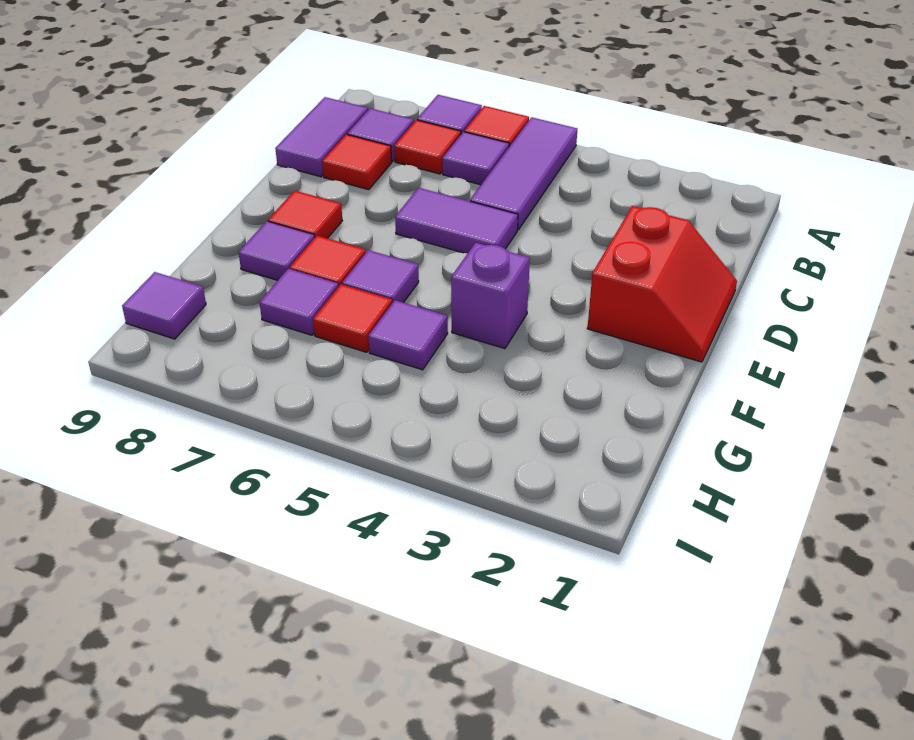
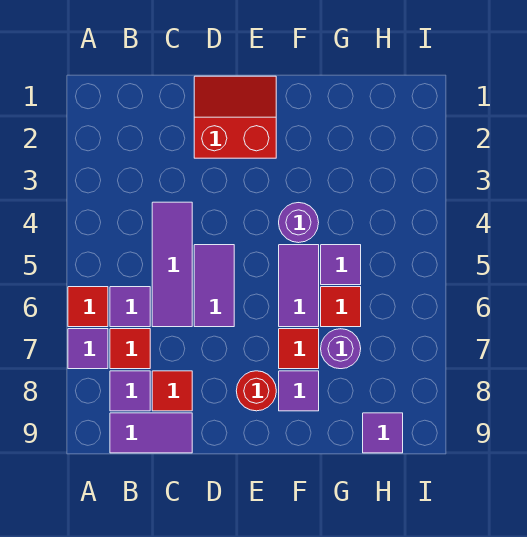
purple tile A5:C5 level 1 -> purple tile C4:C6 level 1
red tile E8 level 1 -> red round brick E8 level 1
purple brick F4 level 1 -> purple round brick F4 level 1
purple tile F6 level 1 -> purple tile F5:F6 level 1
purple tile G7 level 1 -> purple round brick G7 level 1

